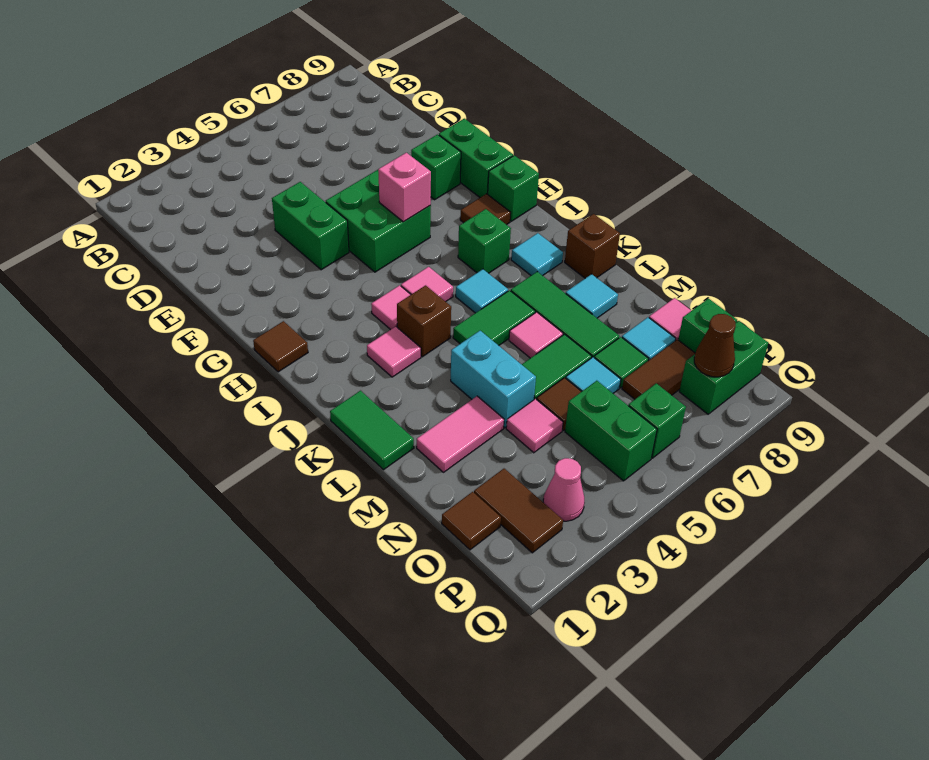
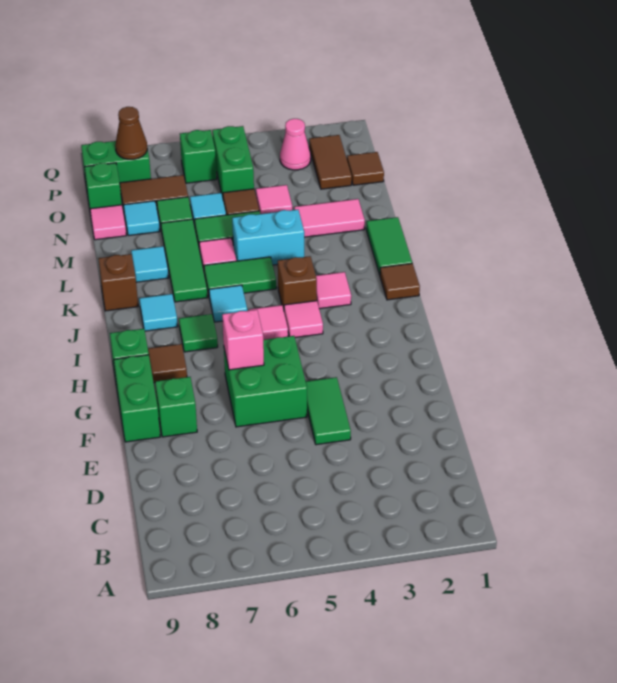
green brick E4:F4 level 1 -> green tile E4:F4 level 1
brown tile H1 level 1 -> brown tile J1 level 1
green brick I7 level 1 -> green tile I7 level 1
cyan brick L4:M4 level 1 -> cyan brick L4:L5 level 1

